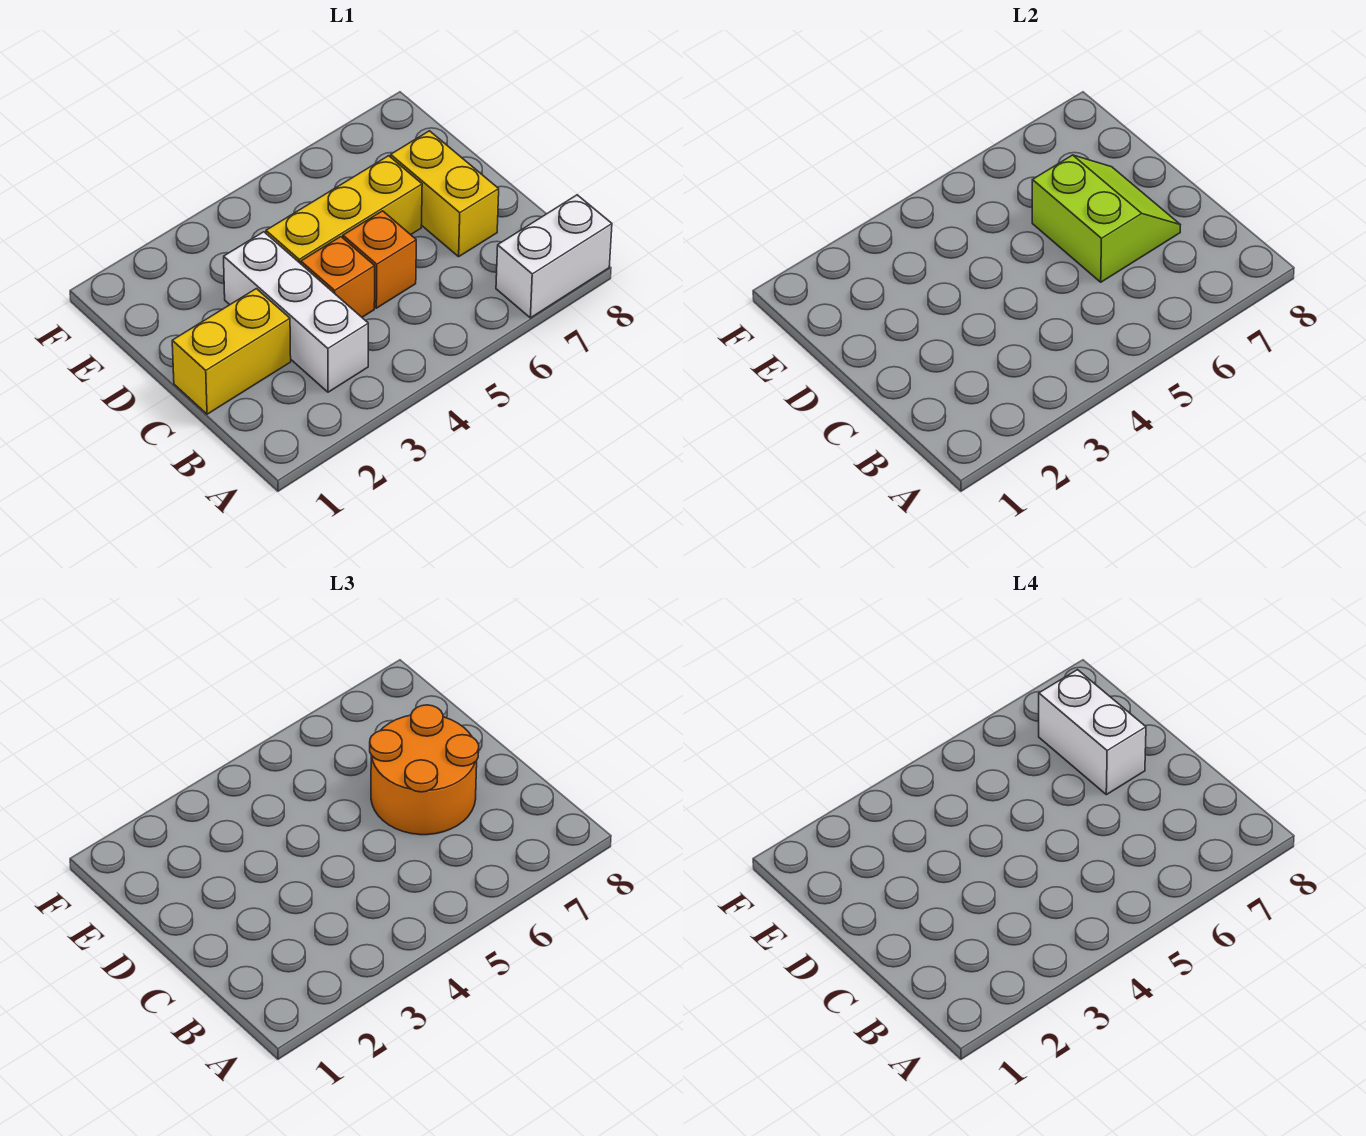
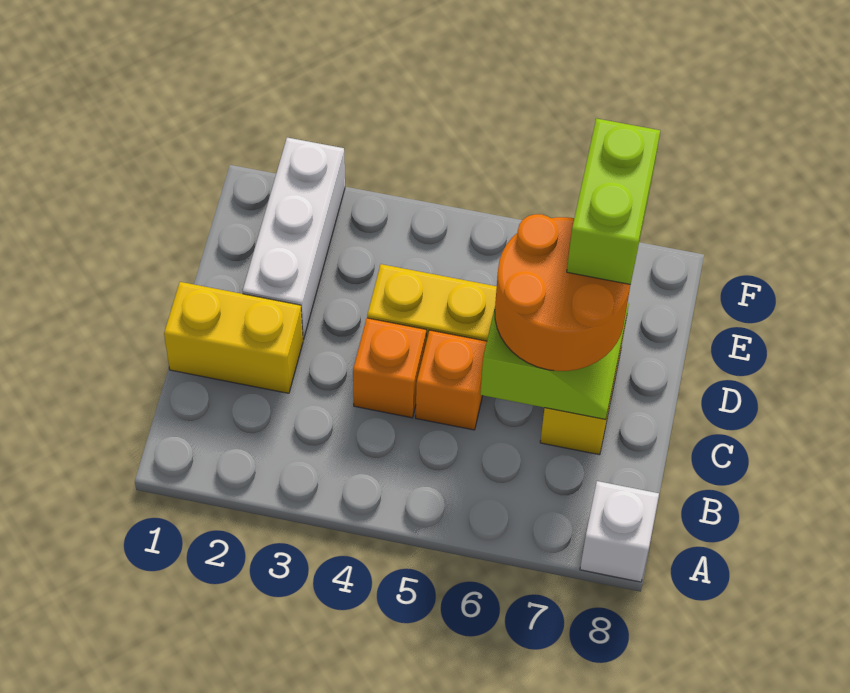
white brick A7:A8 level 1 -> white brick A8 level 1
white brick B3:D3 level 1 -> white brick D2:F2 level 1
white brick D7:E7 level 4 -> lime brick D7:E7 level 4

